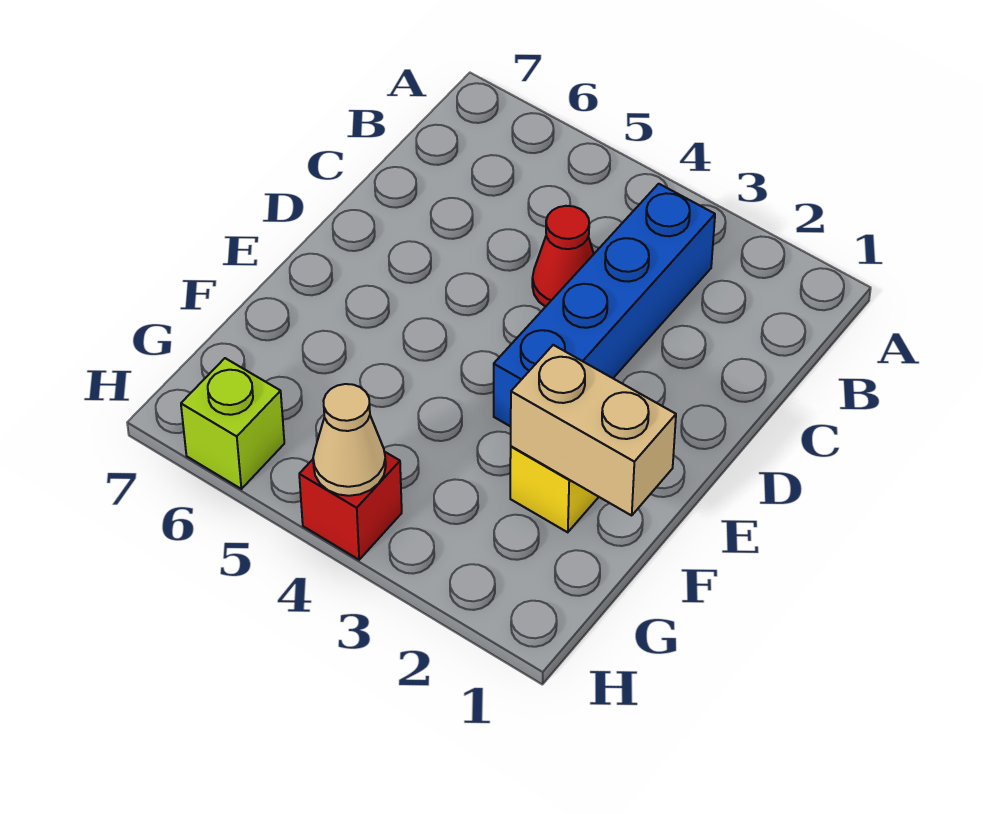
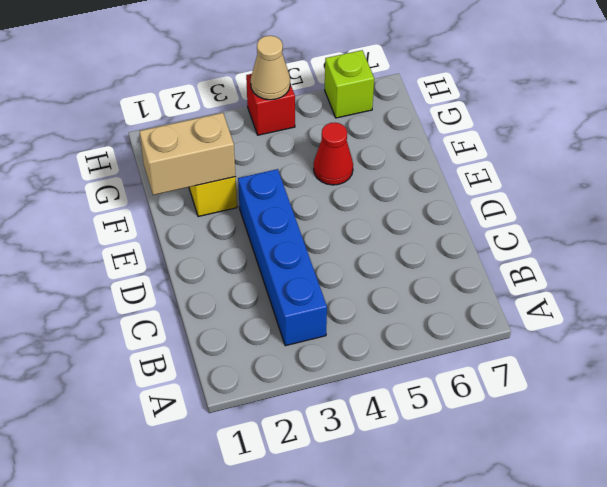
red cone C4 level 1 -> red cone F5 level 1

